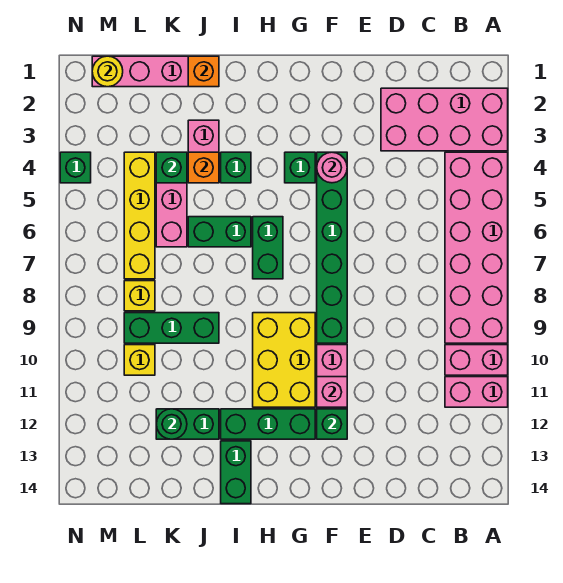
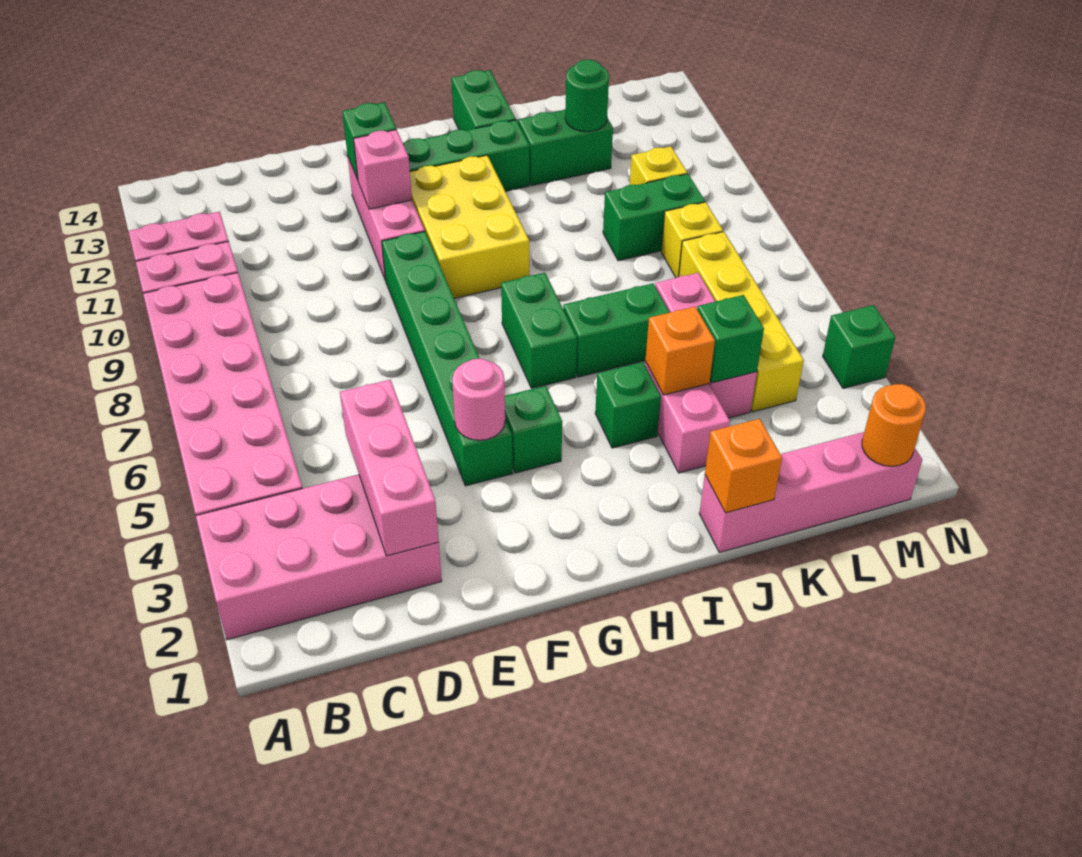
none -> pink brick D2:D4 level 2
green brick J9:L9 level 1 -> green brick K9:L9 level 1
yellow round brick M1 level 2 -> orange round brick M1 level 2

